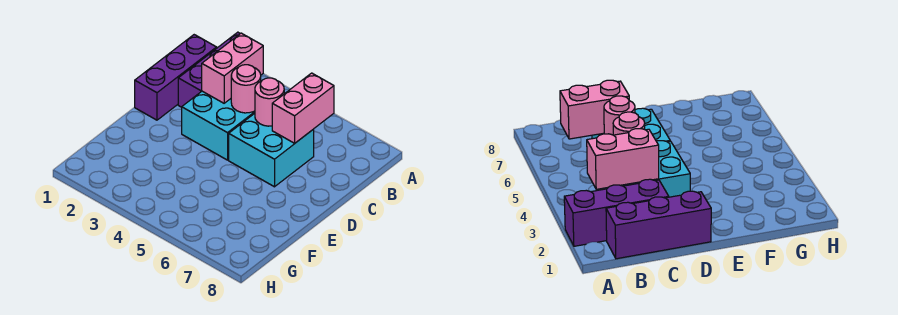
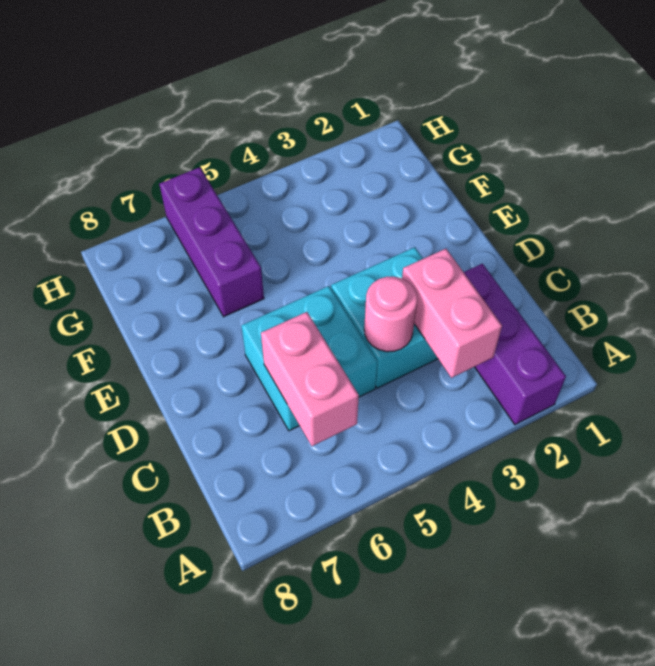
purple brick B1:D1 level 1 -> purple brick F6:H6 level 1
pink round brick C5 level 2 -> none

